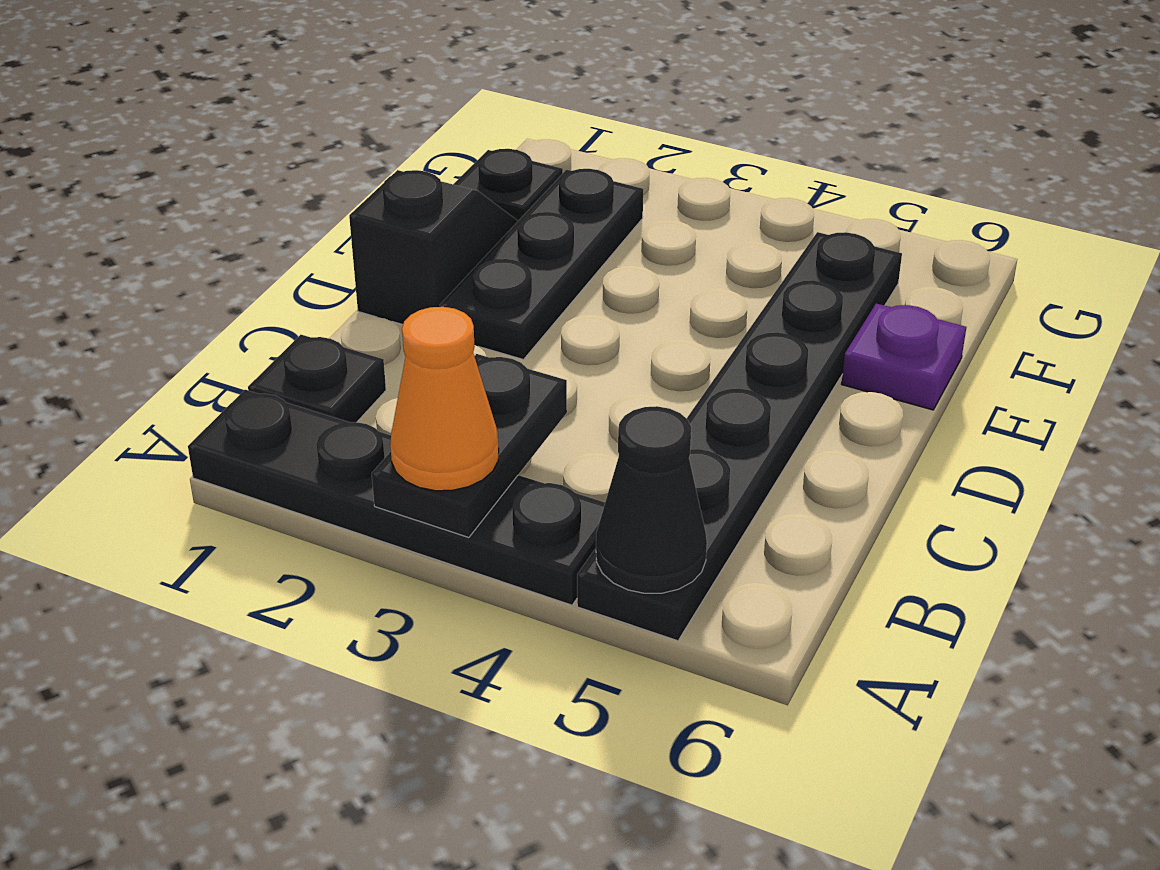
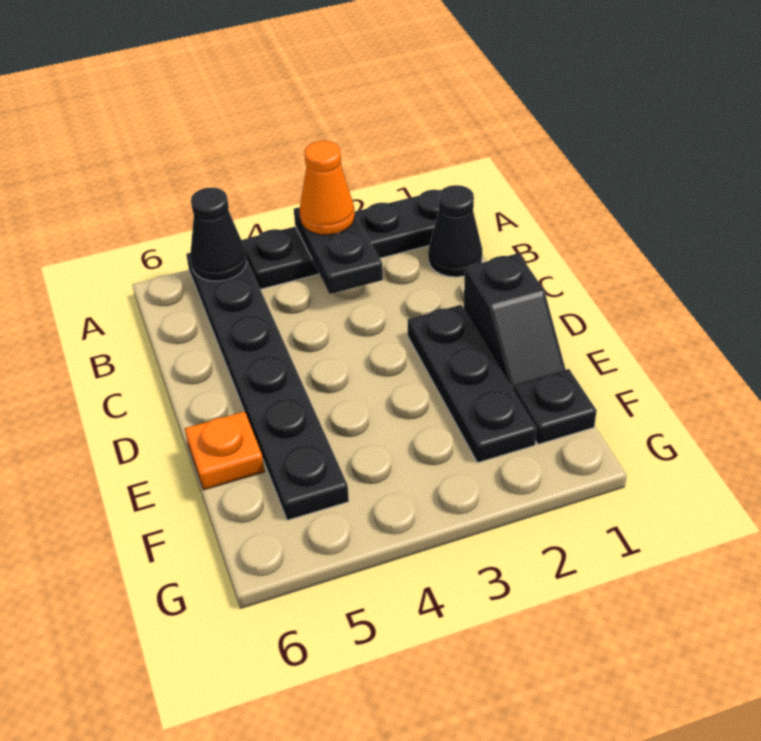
black plate B1 level 1 -> black cone B1 level 1
purple plate E6 level 1 -> orange plate E6 level 1

